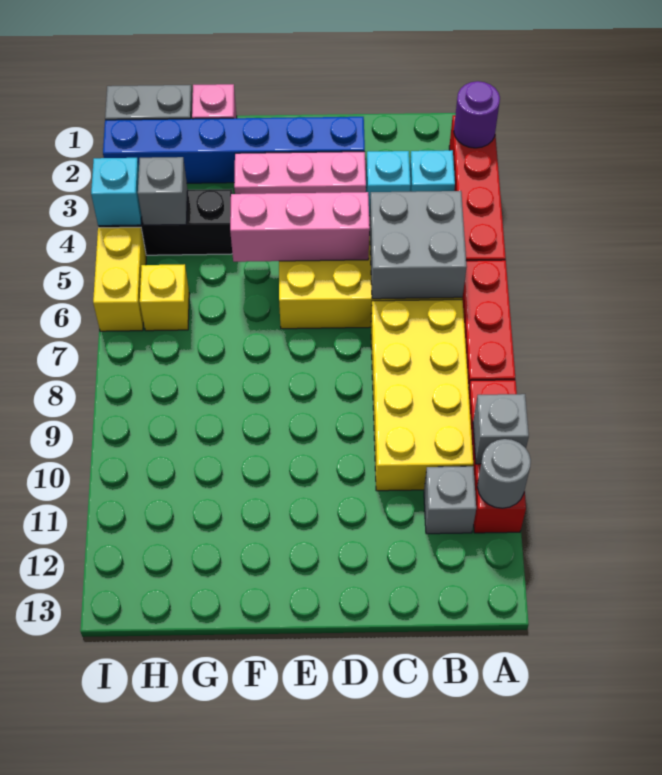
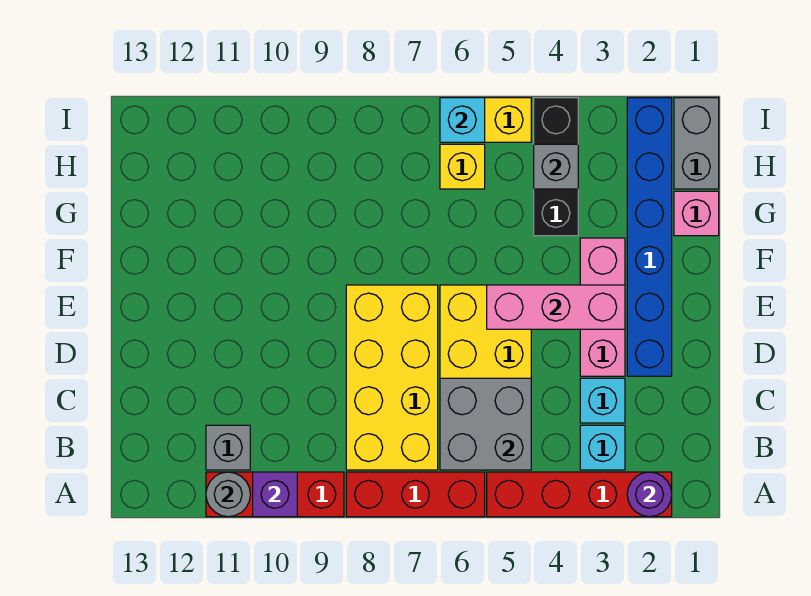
grey brick A10 level 2 -> purple brick A10 level 2
yellow brick B7:C10 level 1 -> yellow brick B7:E8 level 1
pink brick D5:F5 level 2 -> pink brick E3:E5 level 2
cyan brick I4 level 2 -> cyan brick I6 level 2

